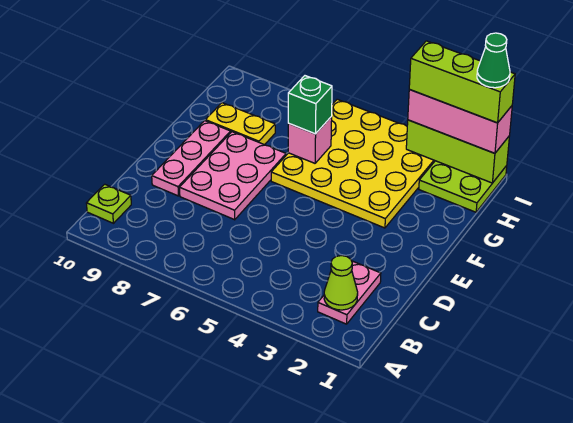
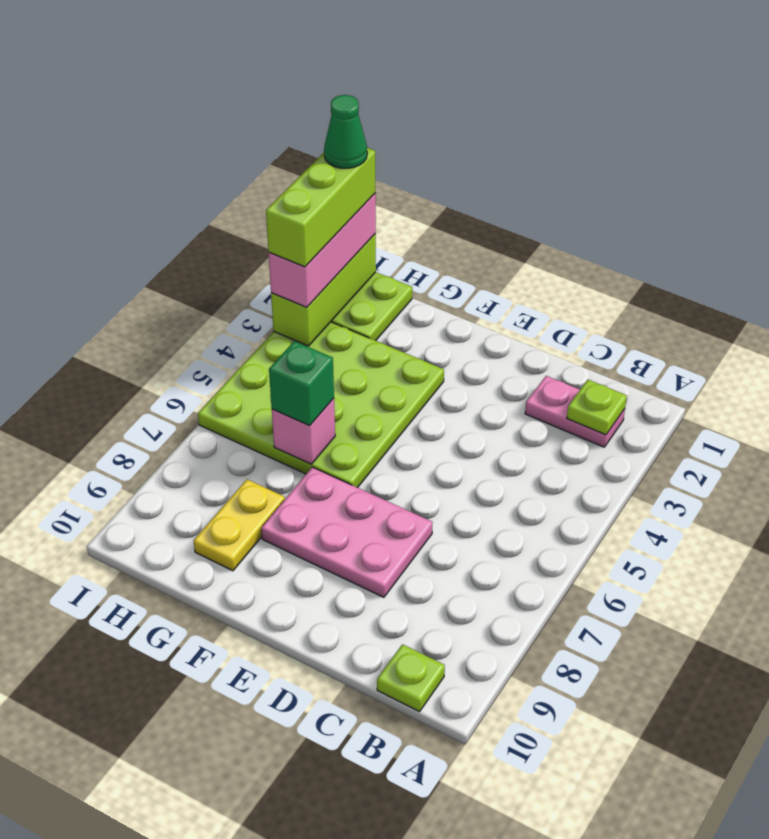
lime cone B2 level 2 -> lime plate B2 level 2
pink plate D9:F9 level 1 -> none
yellow plate F3:I6 level 1 -> lime plate F3:I6 level 1

